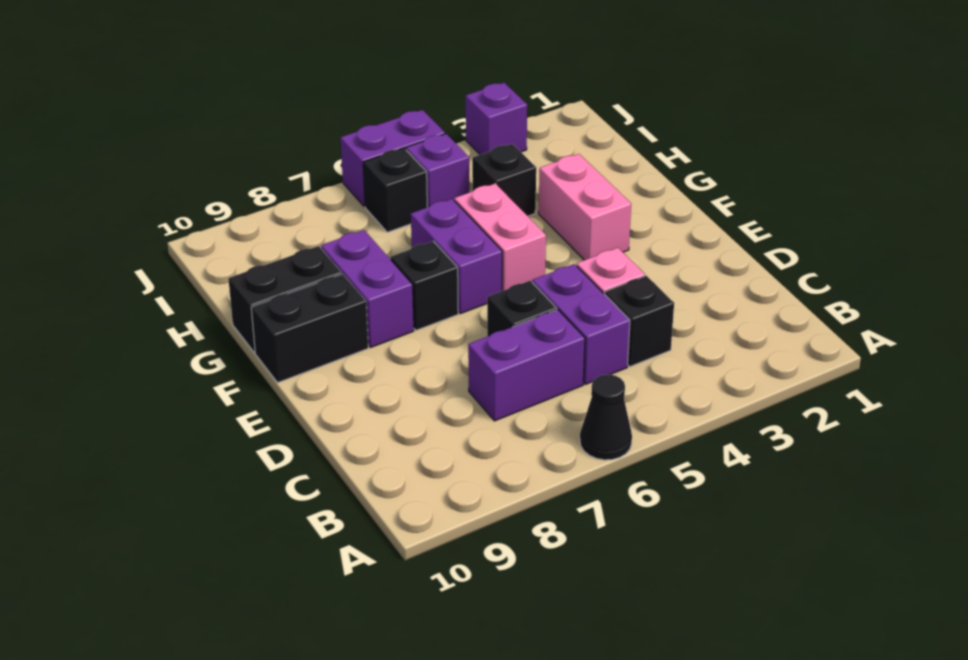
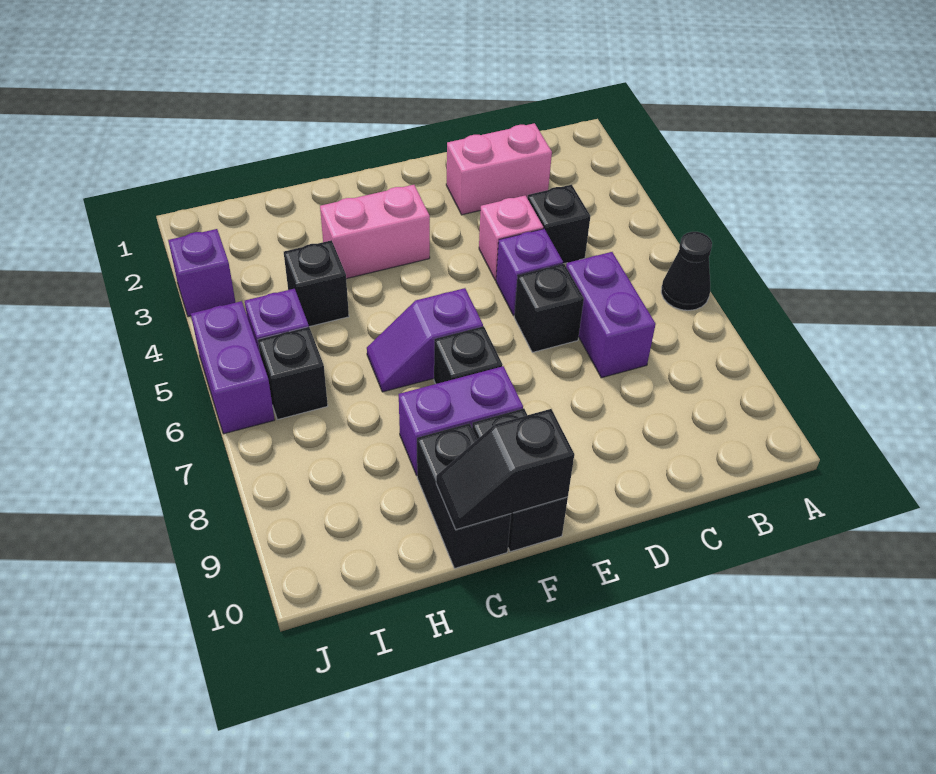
purple brick C5:D5 level 1 -> purple brick D5 level 1
pink brick F5:G5 level 1 -> pink brick C2:D2 level 1
purple brick F6:G6 level 1 -> purple slope F6:G6 level 1 top F
none -> black slope F10:G10 level 2 top F

